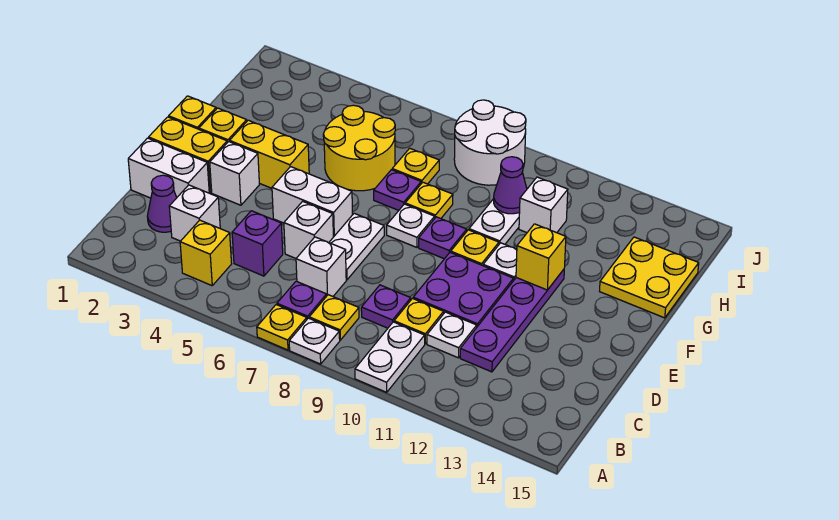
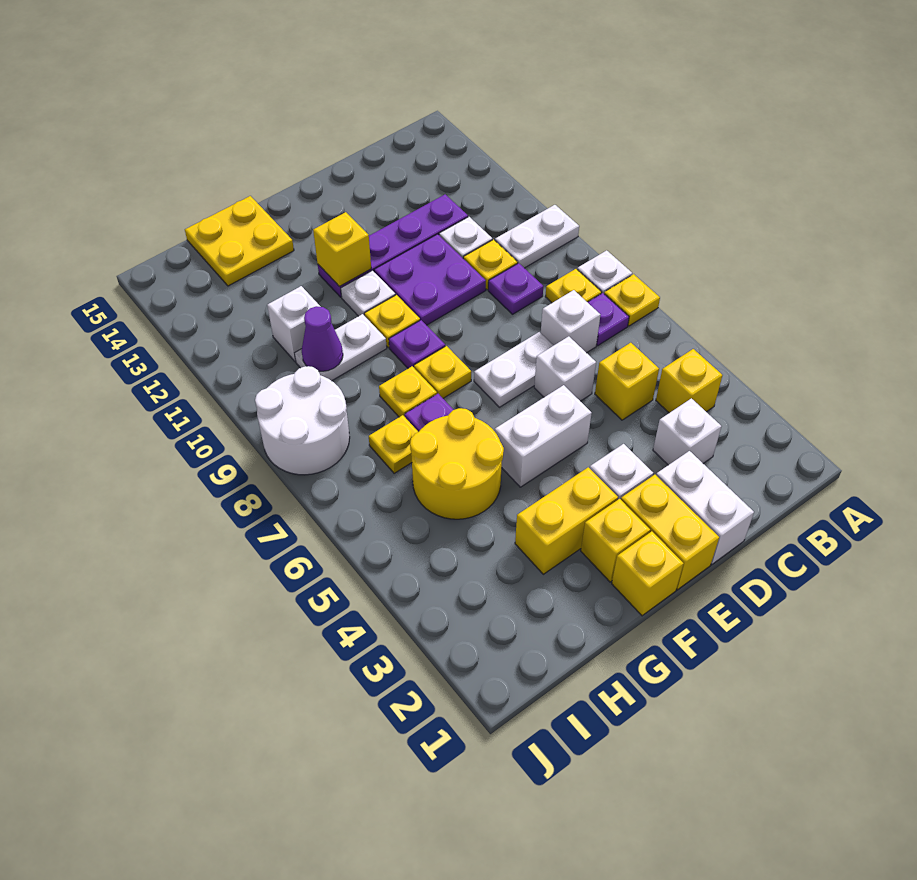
purple cone C2 level 1 -> none
purple brick C5 level 1 -> yellow brick C5 level 1
white brick E5:E6 level 1 -> white brick E5:F5 level 1
yellow brick F3:F4 level 1 -> yellow brick F3:G3 level 1
white plate F8 level 1 -> yellow plate F8 level 1

